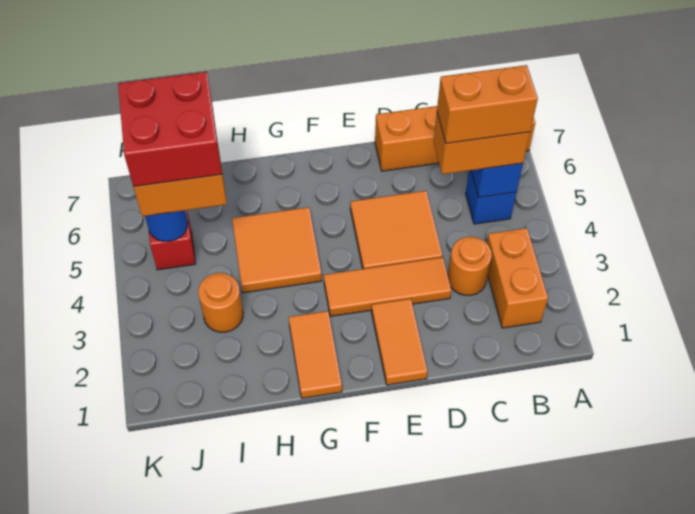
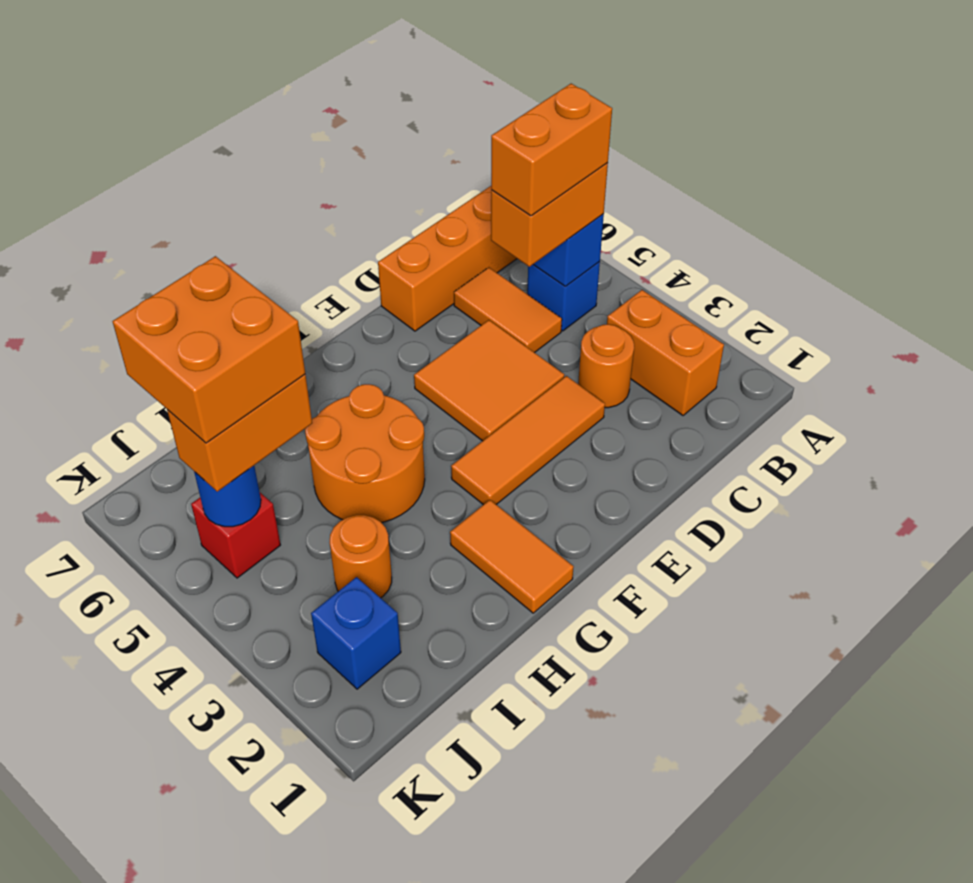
orange tile E1:E2 level 1 -> orange tile C5:C6 level 1
orange tile G4:H5 level 1 -> orange round brick G4:H5 level 1
red brick I5:J6 level 4 -> orange brick I5:J6 level 4
none -> blue brick J2 level 1

